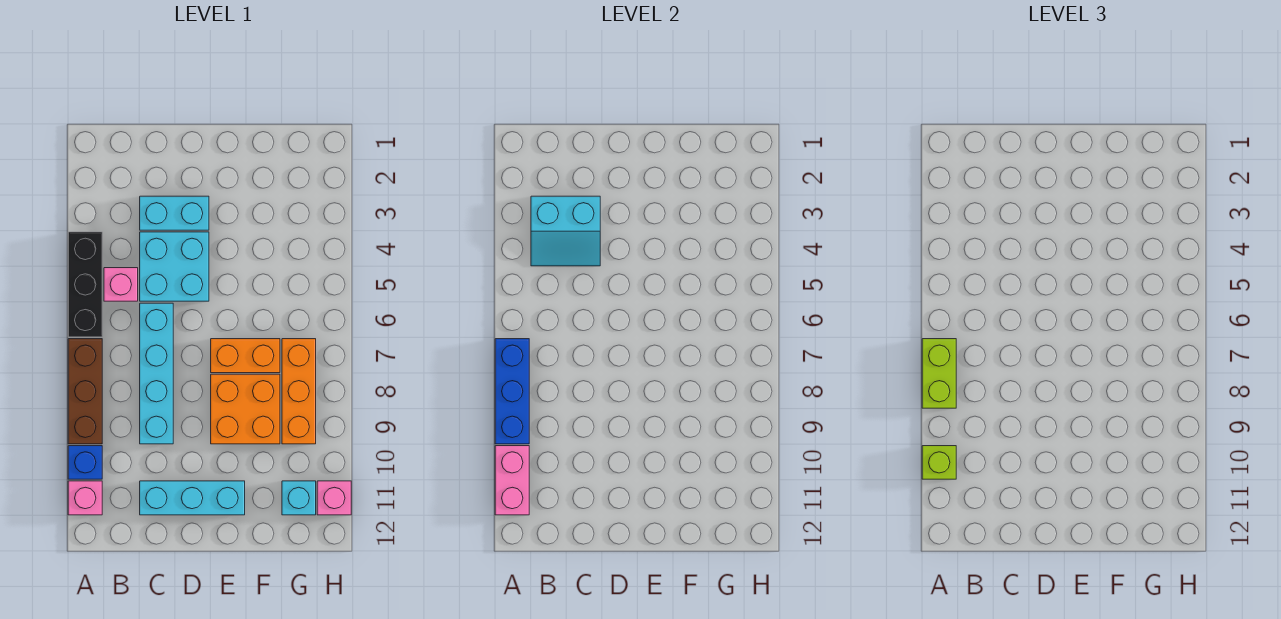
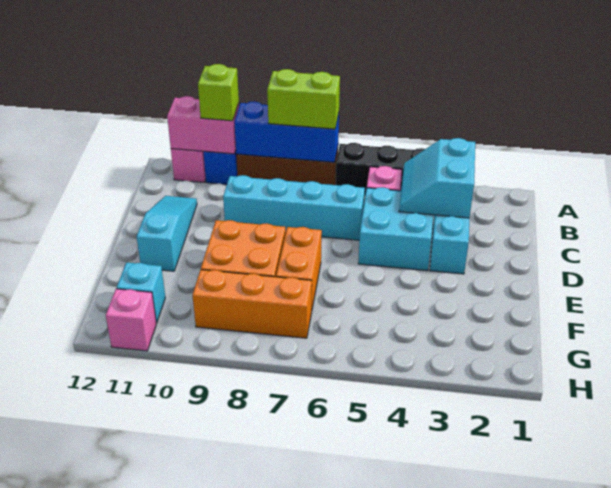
cyan brick C11:E11 level 1 -> cyan slope C11:E11 level 1 top E

